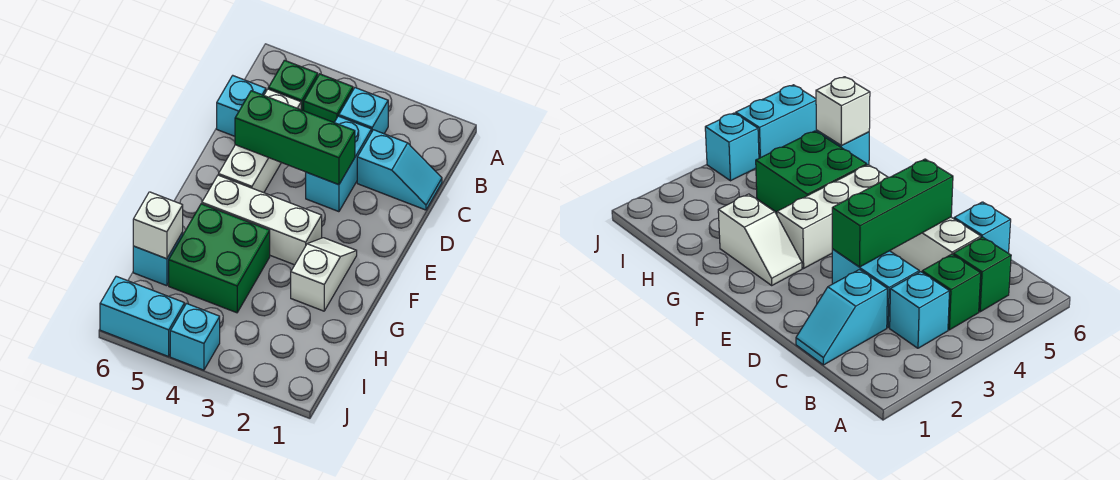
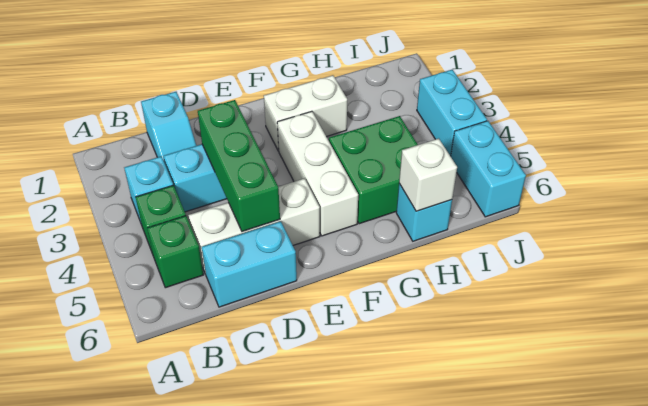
cyan slope C1:C2 level 1 top 2 -> cyan slope C1:C2 level 1 top 1
cyan brick C6 level 1 -> cyan brick C6:D6 level 1
white slope F2:G2 level 1 top G -> white brick F2:G2 level 1
cyan brick J4 level 1 -> cyan brick J3:J4 level 1

